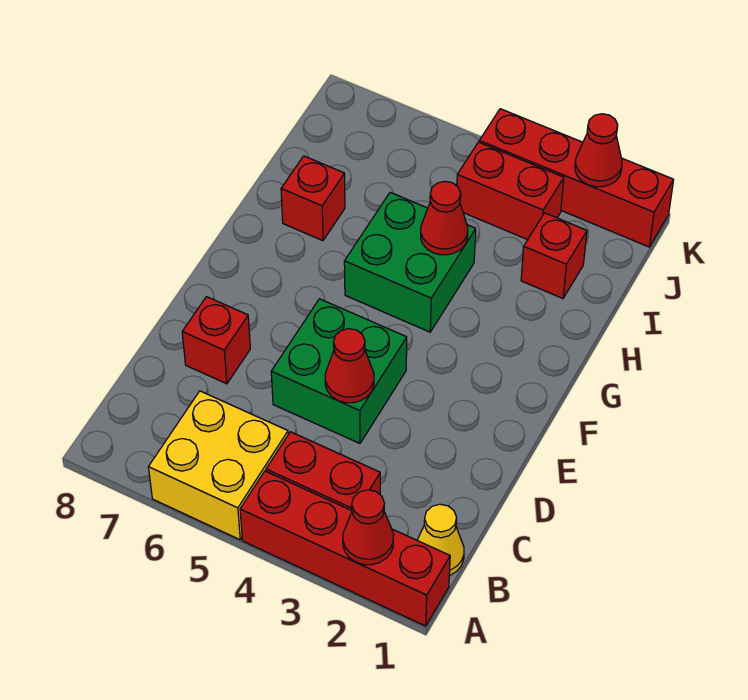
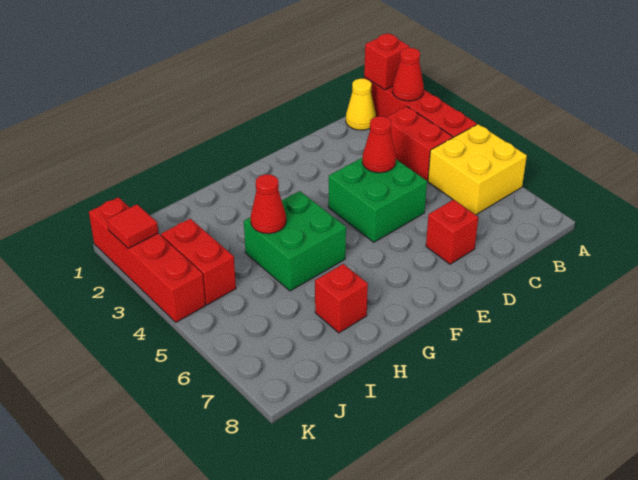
red brick I2 level 1 -> red brick A1 level 2
red cone K2 level 2 -> red tile K2 level 2

